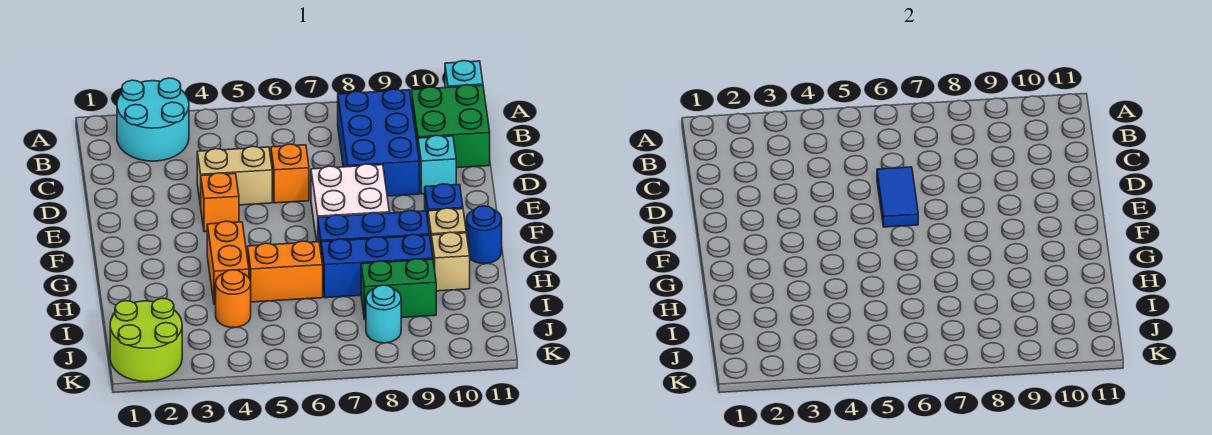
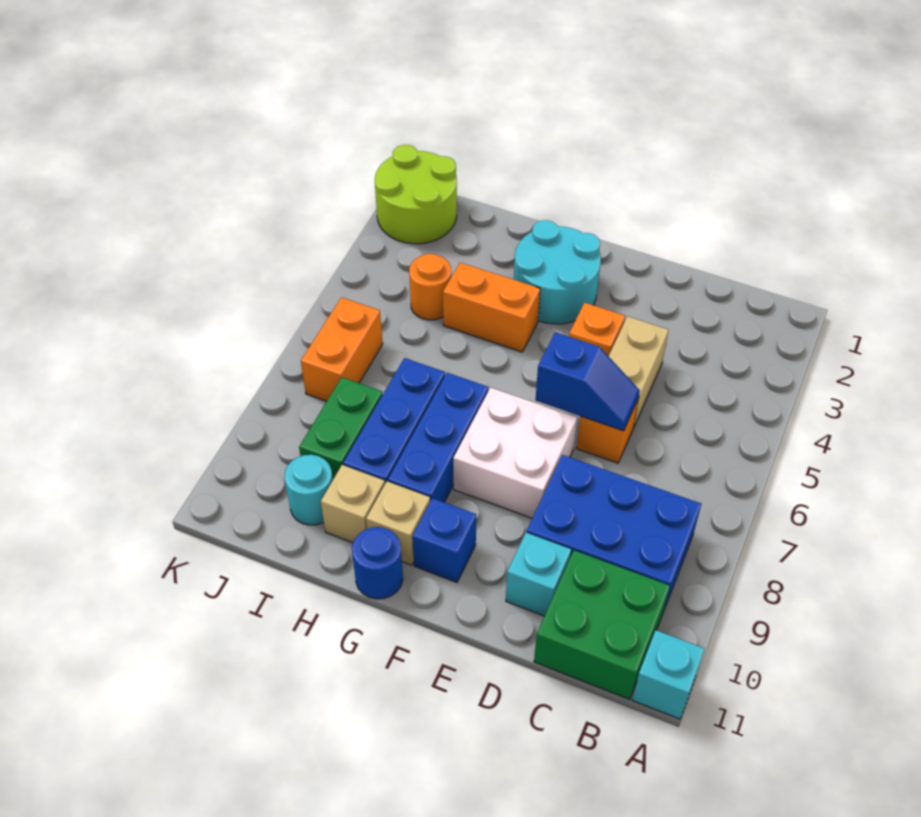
cyan round brick A2:B3 level 1 -> cyan round brick F2:G3 level 1
blue tile D6:E6 level 2 -> blue slope D6:E6 level 2 top E
orange brick H5:H6 level 1 -> orange brick J6:J7 level 1
cyan round brick J8 level 1 -> cyan round brick I10 level 1

